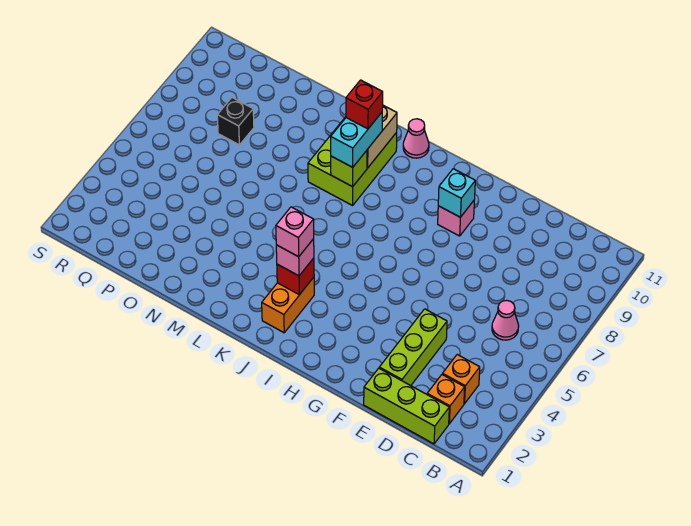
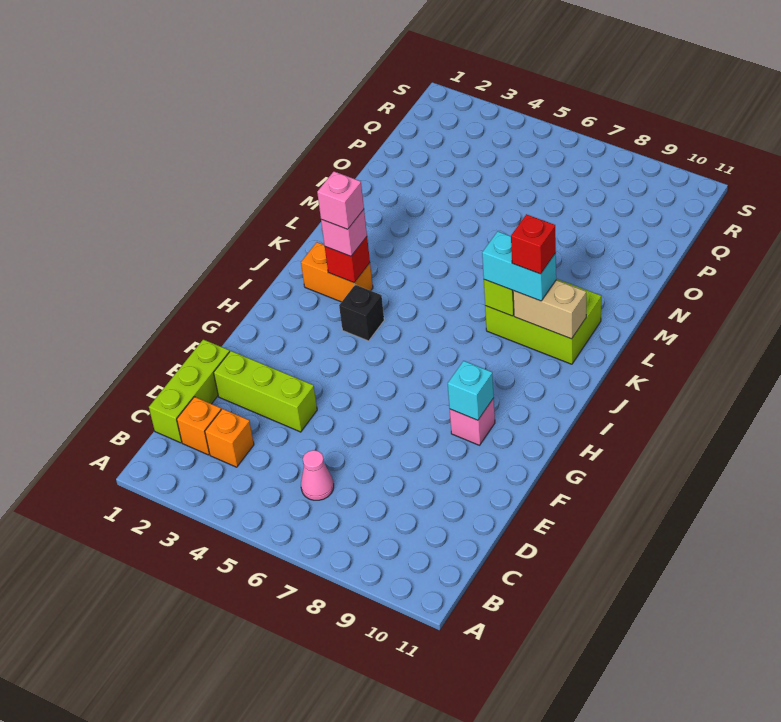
pink cone J11 level 1 -> none
black brick P8 level 1 -> black brick I4 level 1

